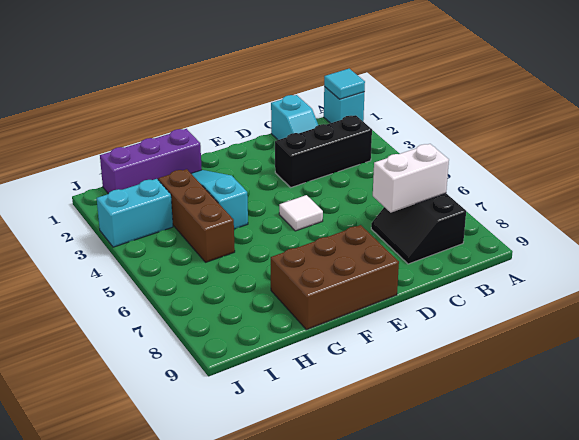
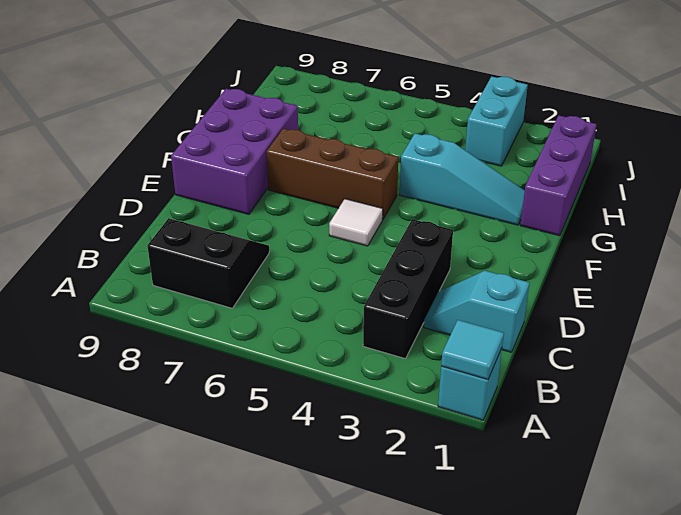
white brick B7:C7 level 2 -> none
brown brick E8:G9 level 1 -> purple brick E8:G9 level 1
brown brick H3:H5 level 1 -> brown brick F5:F7 level 1

